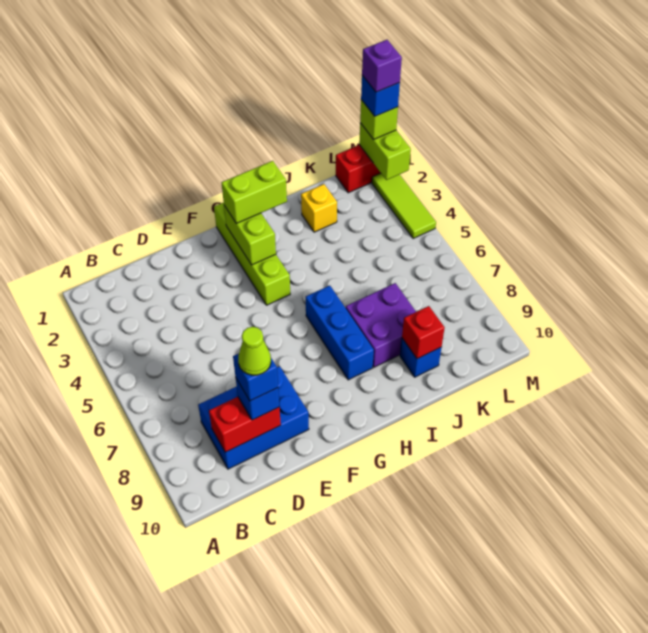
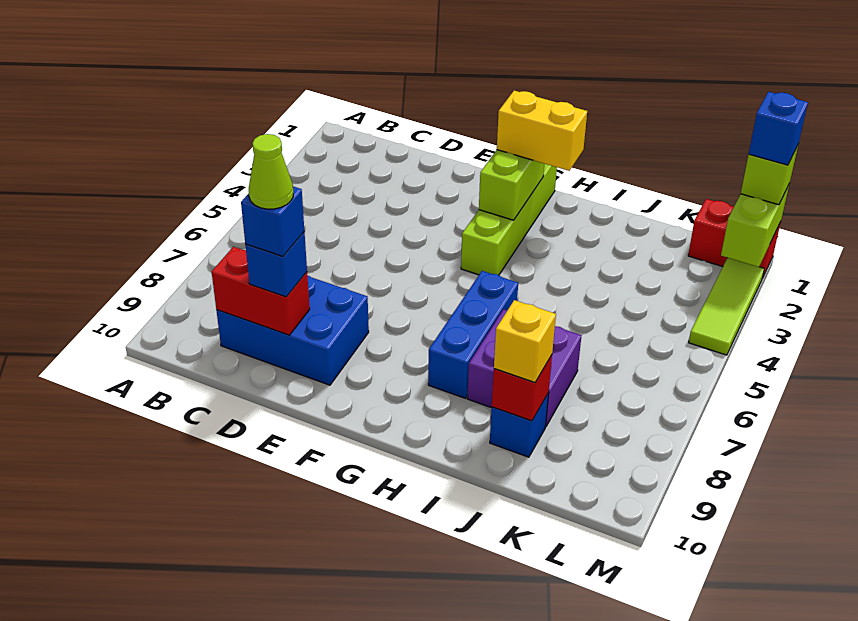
lime brick G2:H2 level 3 -> yellow brick G2:H2 level 3
yellow brick J2 level 1 -> yellow brick J9 level 3
purple brick M1 level 5 -> none

